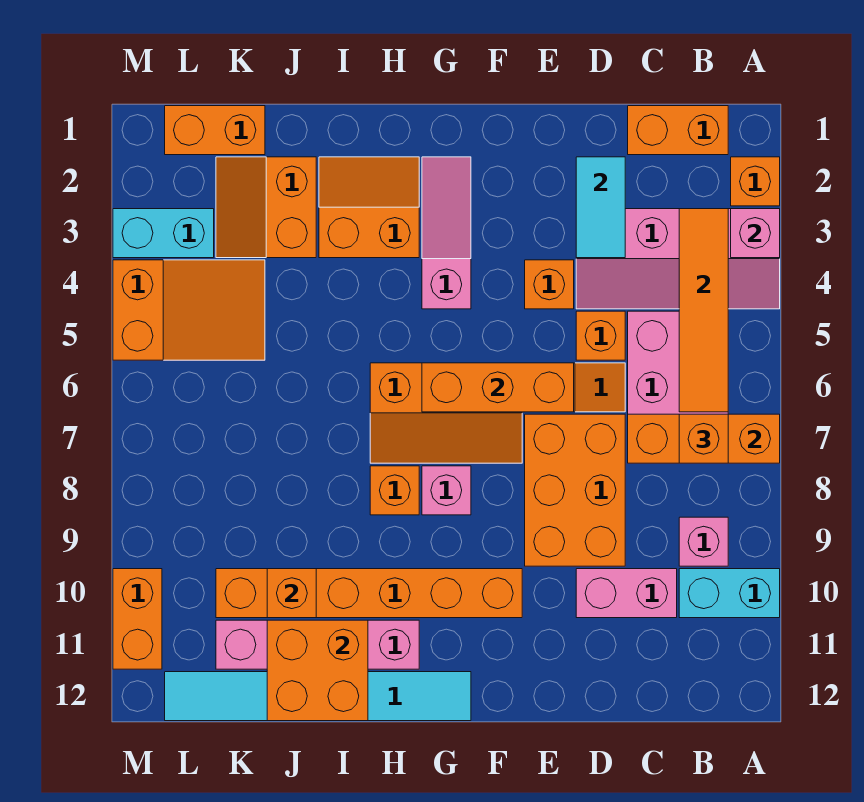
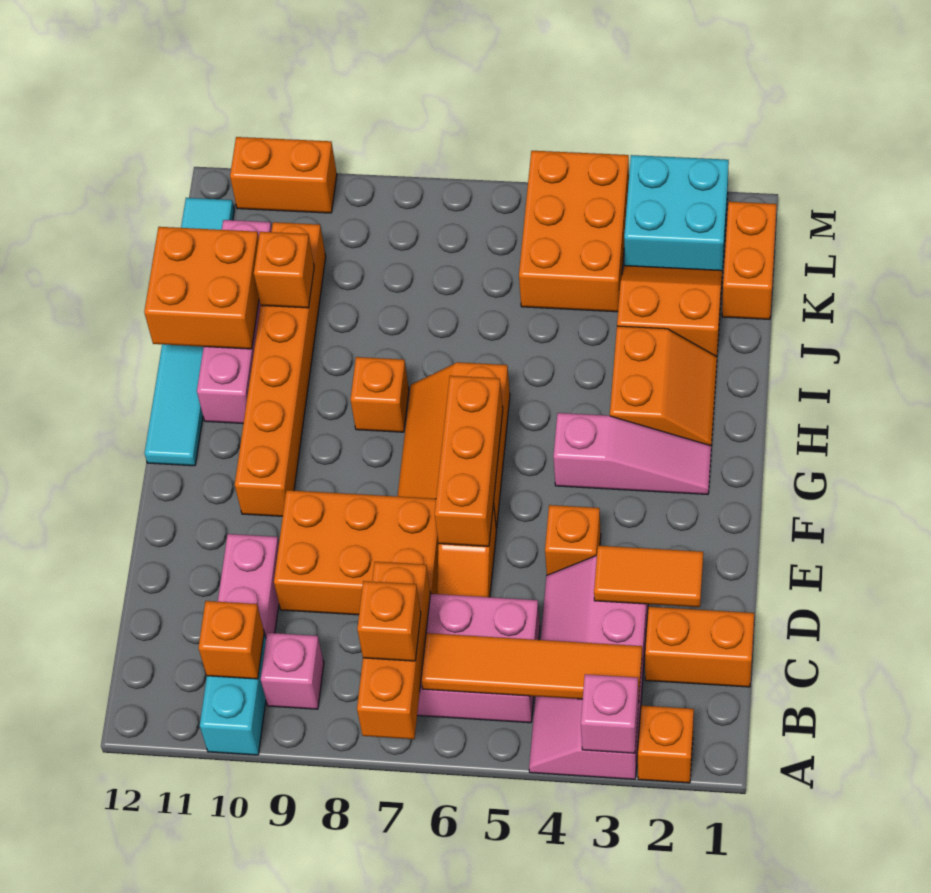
orange brick B1:C1 level 1 -> orange brick C1:C2 level 1
cyan tile D2:D3 level 2 -> orange tile D2:D3 level 2
orange brick D5 level 1 -> orange brick B10 level 2
pink brick G8 level 1 -> none
orange slope K4:M5 level 1 top M -> orange brick K4:M5 level 1
cyan brick L3:M3 level 1 -> cyan brick L2:M3 level 1

